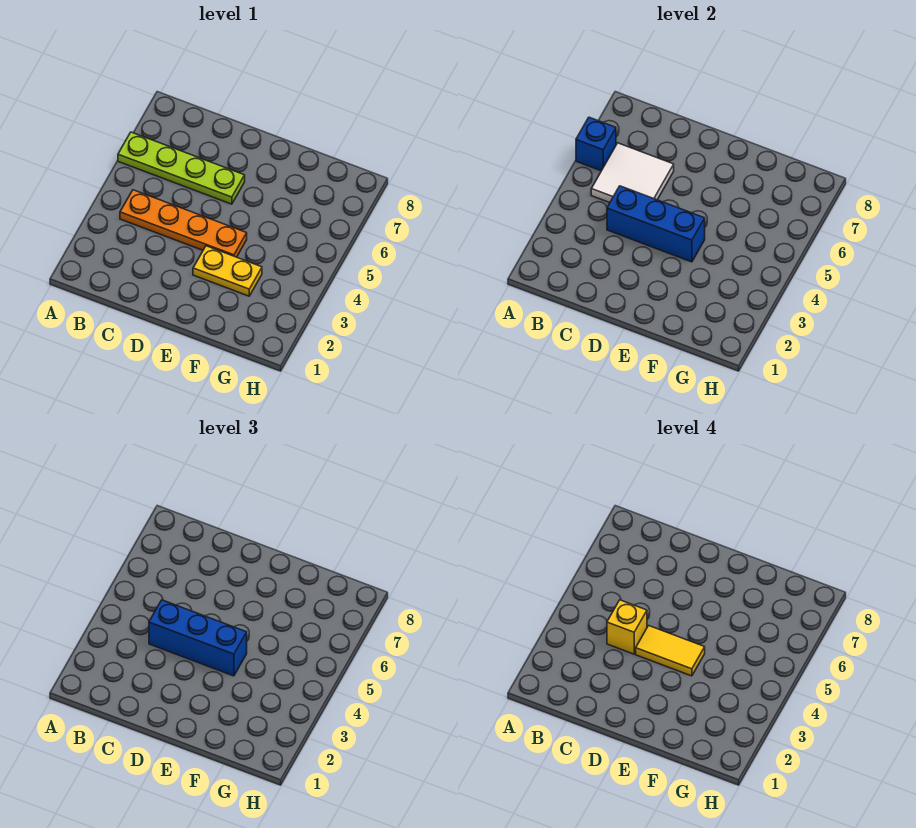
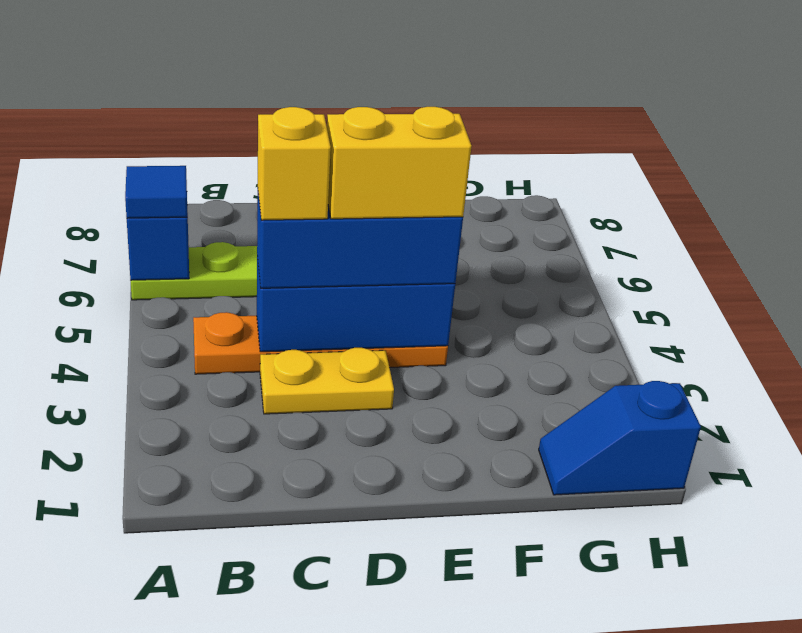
none -> blue tile A6 level 3
white tile B5:C6 level 2 -> none
yellow tile D4:E4 level 4 -> yellow brick D4:E4 level 4
yellow plate E3:F3 level 1 -> yellow plate C3:D3 level 1
none -> blue slope G1:H1 level 1 top H

